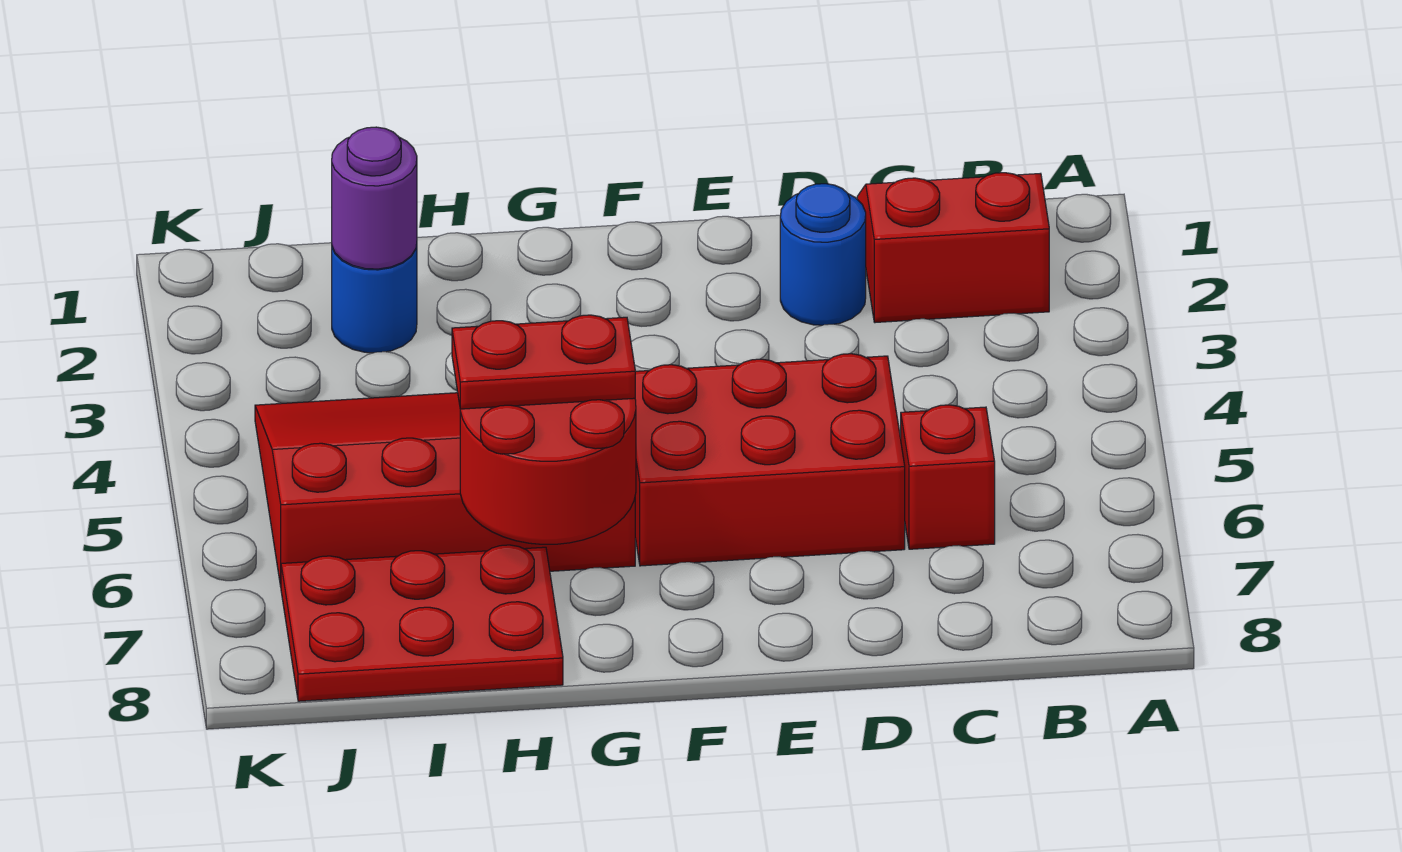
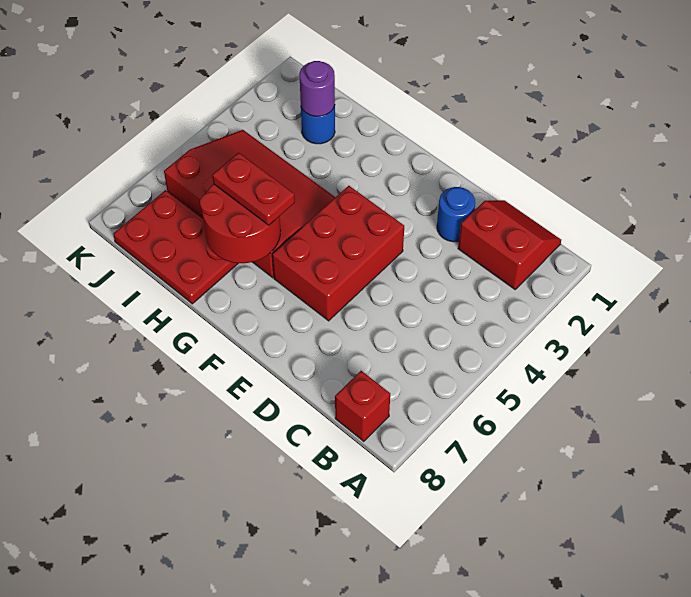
red brick C6 level 1 -> red brick B8 level 1
red brick D5:F6 level 1 -> red brick E4:F6 level 1

